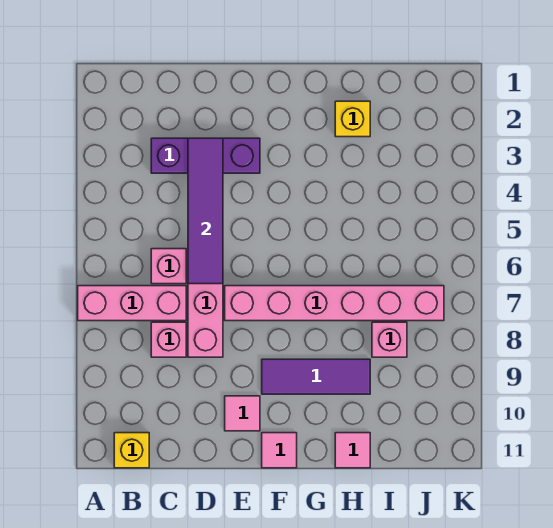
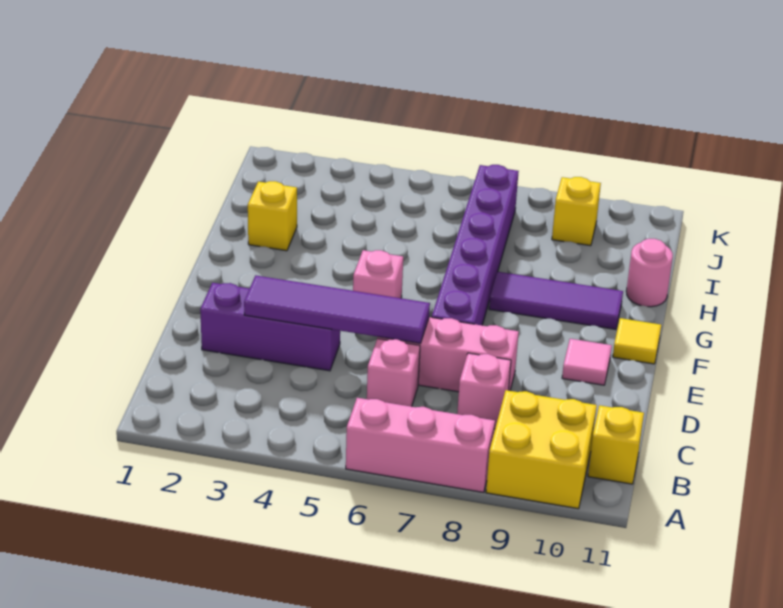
pink brick A7:C7 level 1 -> pink brick A6:A8 level 1
none -> yellow brick A9:B10 level 1
purple brick C3:E3 level 1 -> purple brick D2:D4 level 1
pink brick E7:J7 level 1 -> purple brick E7:J7 level 1
purple tile F9:H9 level 1 -> purple tile G8:G10 level 1
pink tile F11 level 1 -> yellow tile F11 level 1
pink tile H11 level 1 -> pink round brick H11 level 1
pink brick I8 level 1 -> pink brick F5 level 1
none -> yellow brick J9 level 1

